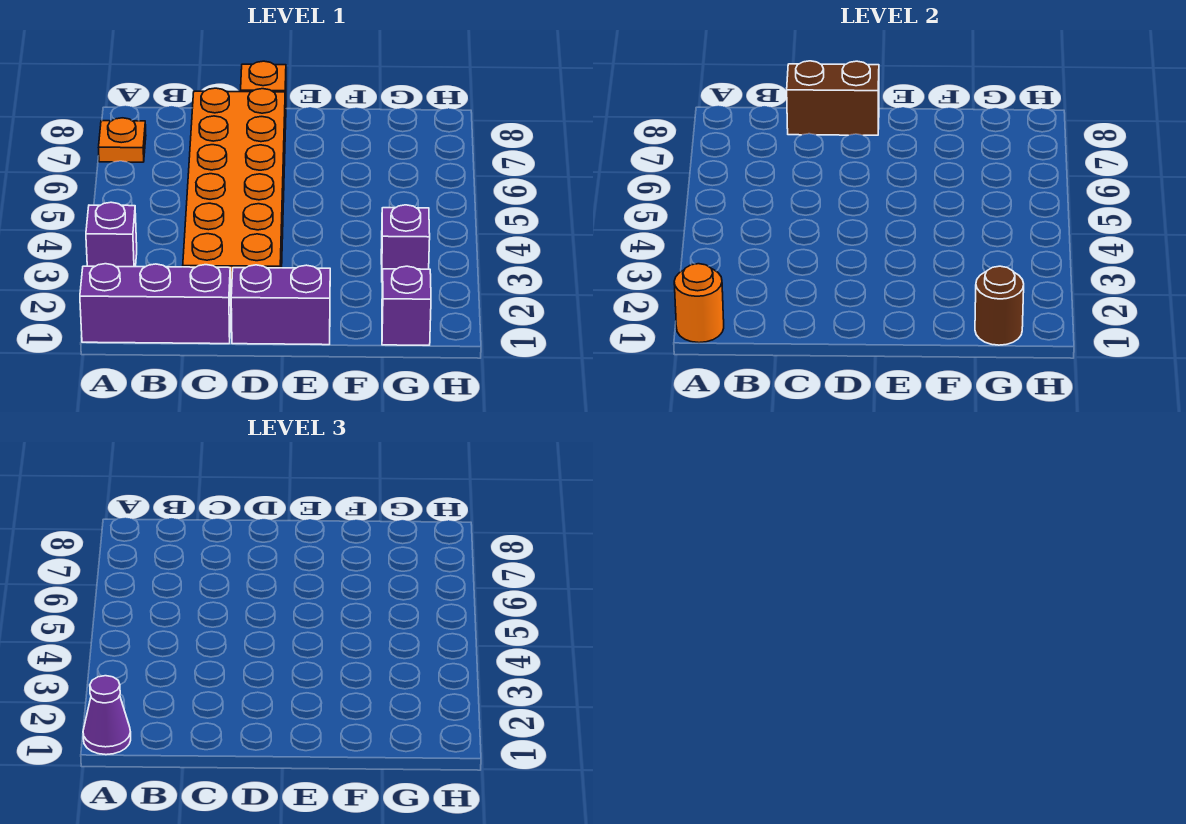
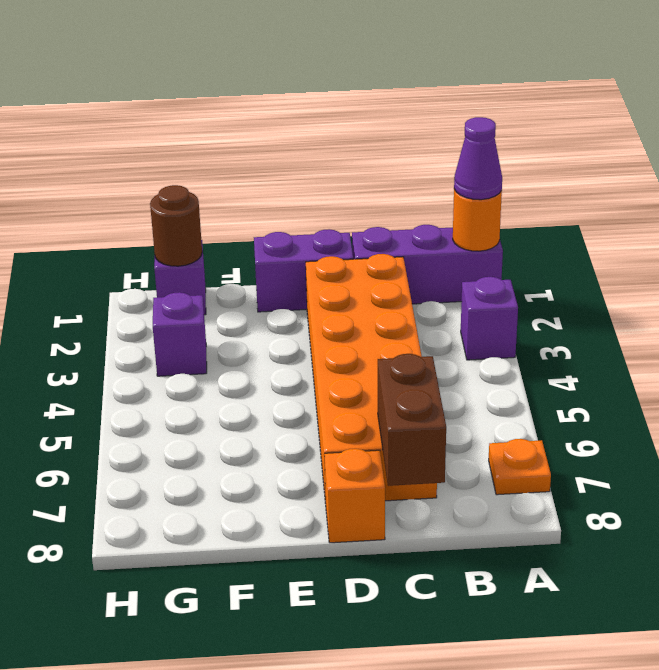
brown brick C8:D8 level 2 -> brown brick C7:C8 level 2

